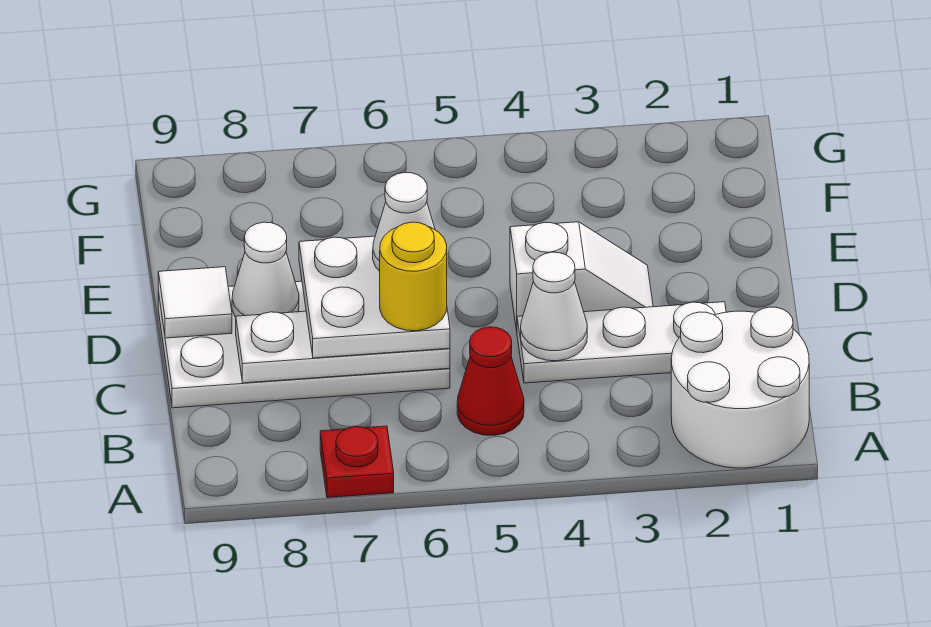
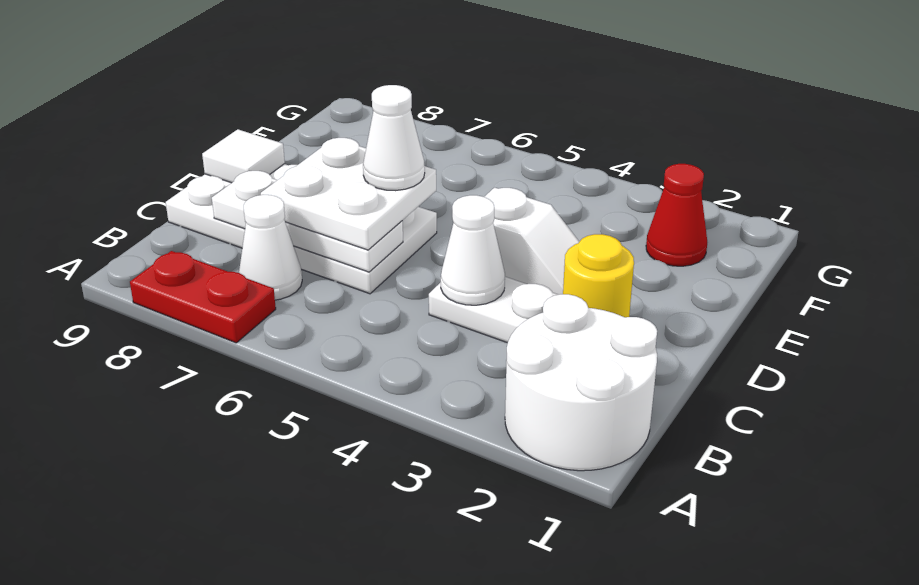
red plate A7 level 1 -> red plate A7:A8 level 1
red cone B5 level 1 -> red cone F2 level 1
yellow round brick C6 level 4 -> yellow round brick C2 level 2
white cone D8 level 2 -> white cone B7 level 1

